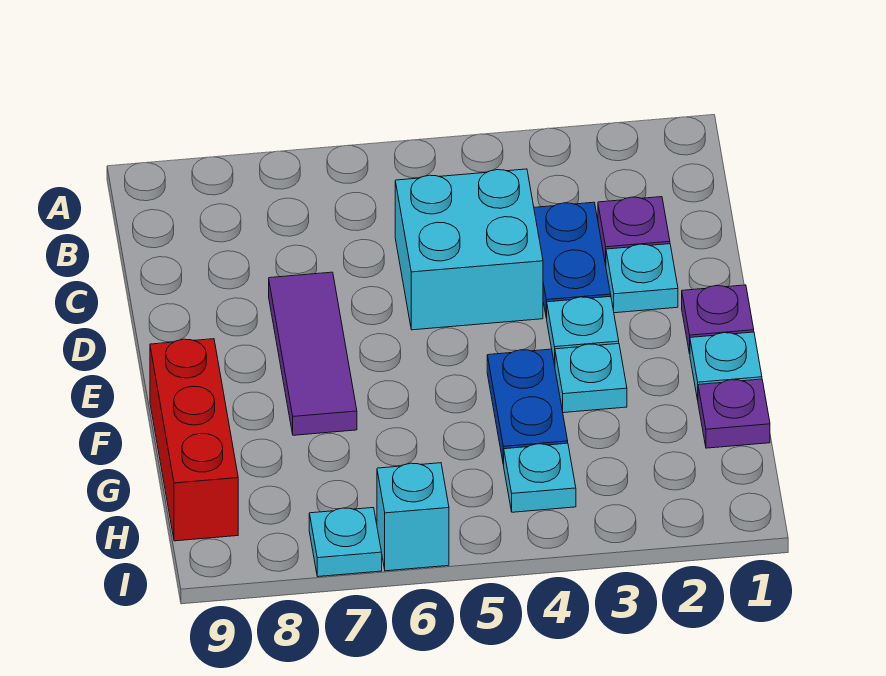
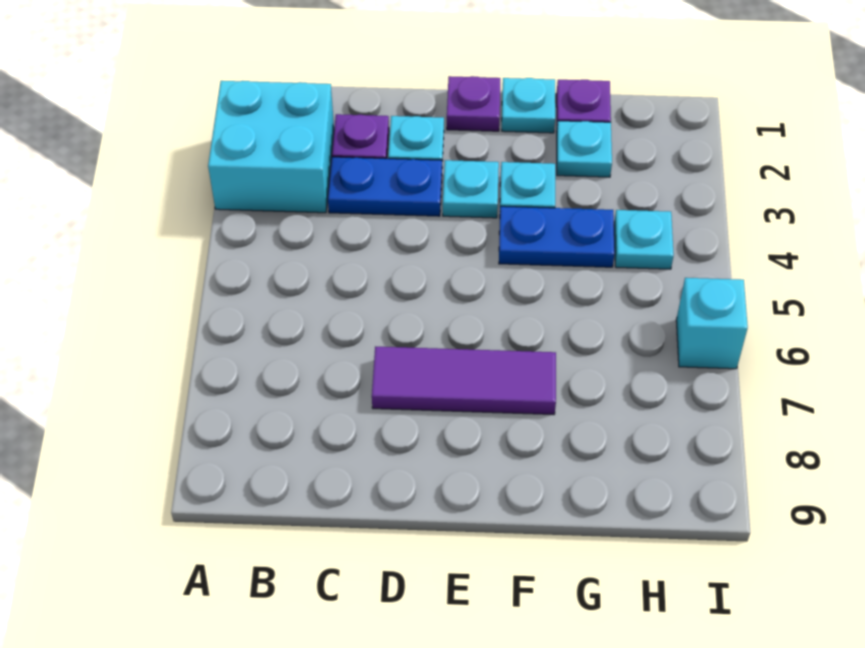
cyan brick C4:D5 level 1 -> cyan brick A2:B3 level 1
red brick F9:H9 level 1 -> none
cyan plate I7 level 1 -> cyan plate G2 level 1

